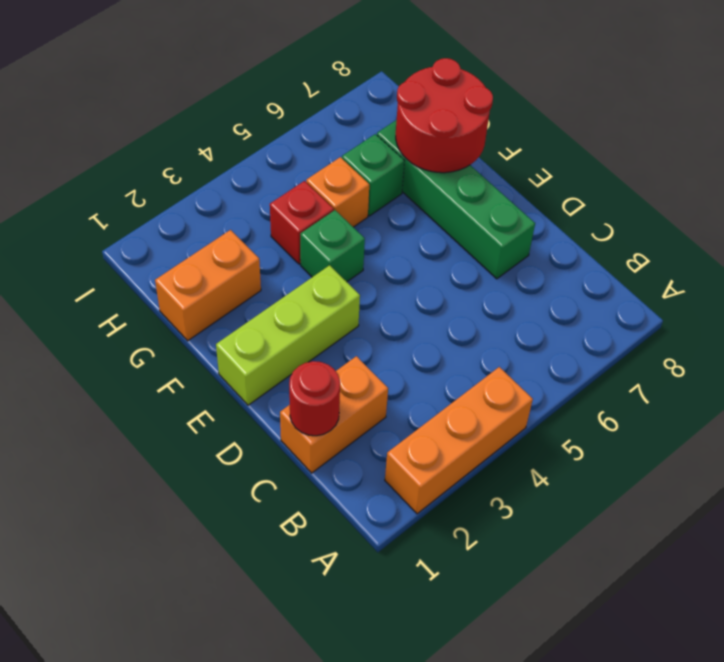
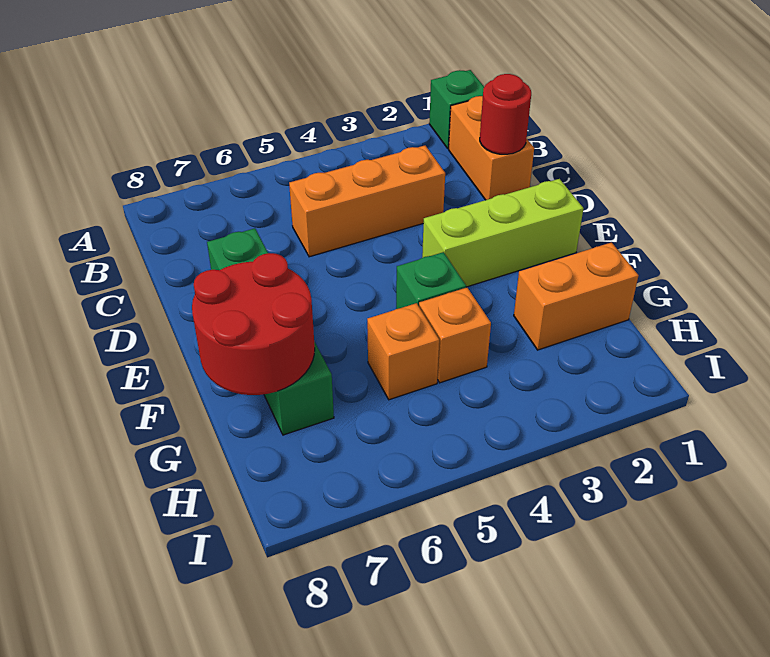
orange brick A2:A4 level 1 -> orange brick C3:C5 level 1
orange brick C1:C2 level 1 -> orange brick B1:C1 level 1
red brick G4 level 1 -> orange brick G4 level 1
green brick G6 level 1 -> green brick A1 level 1

